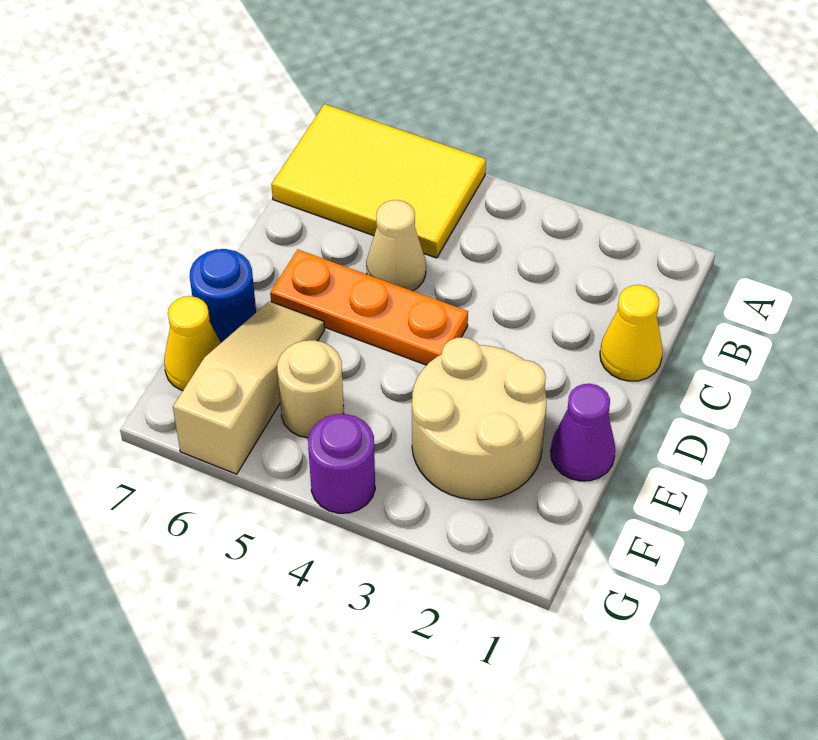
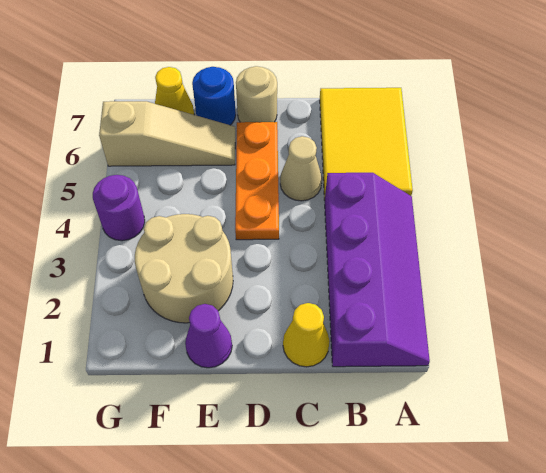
none -> purple slope A1:B4 level 1 top B
tan round brick F5 level 1 -> tan round brick D7 level 1

